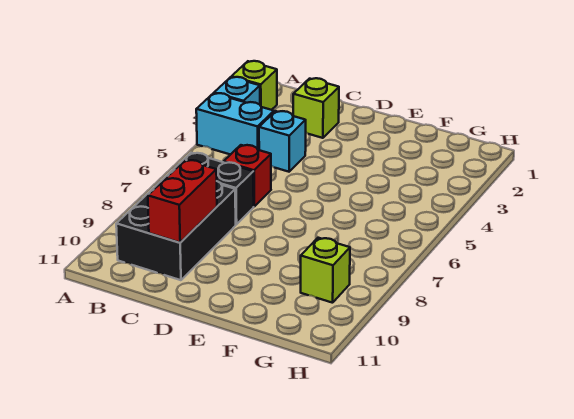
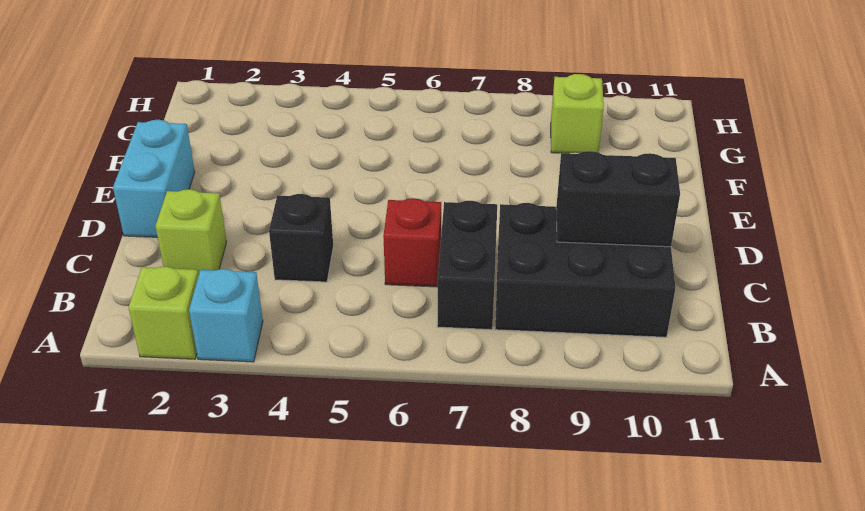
cyan brick A4:B4 level 1 -> cyan brick D1:E1 level 1
cyan brick C4 level 1 -> black brick C4 level 1
red brick C9:C10 level 2 -> black brick C9:C10 level 2

